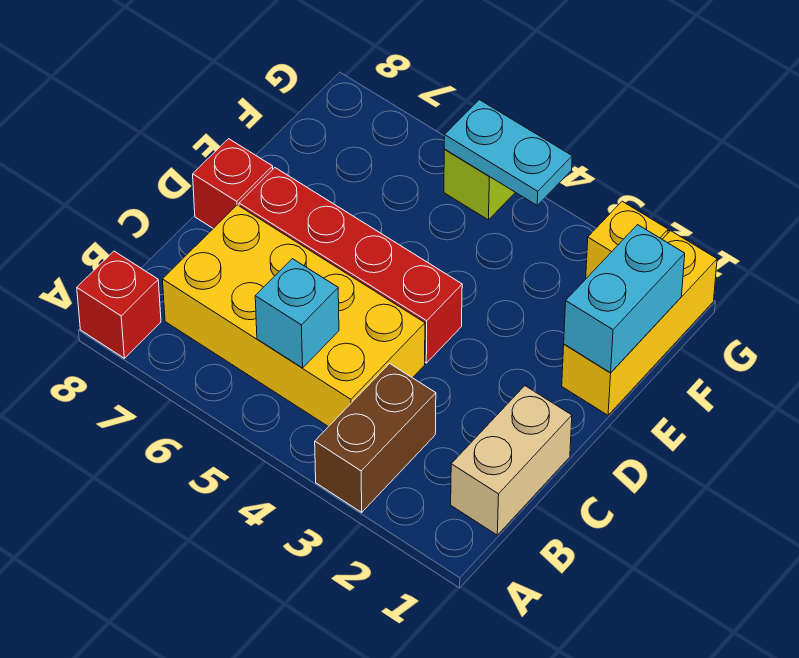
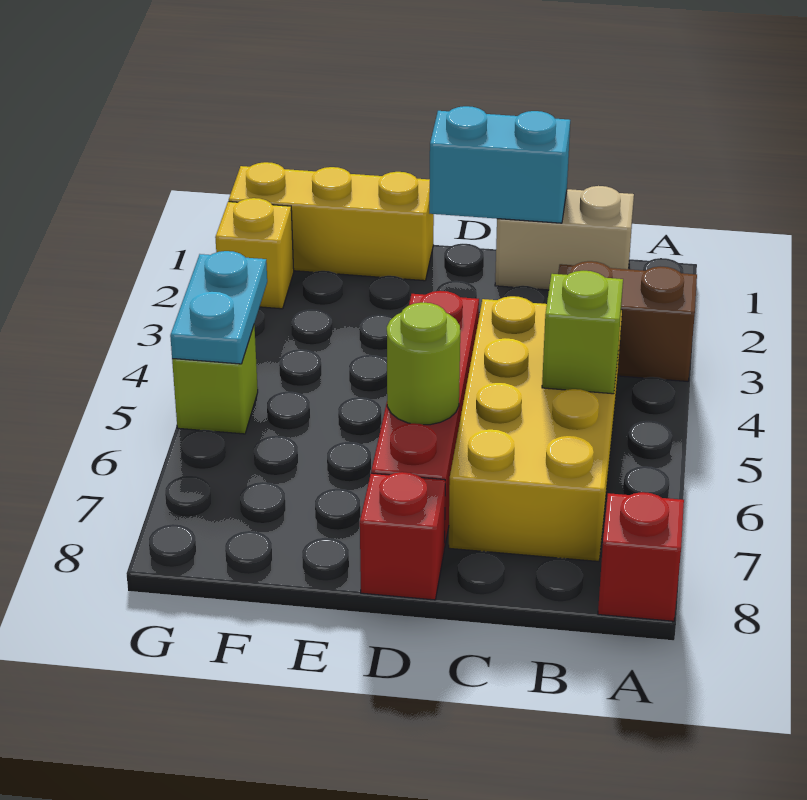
cyan brick B5 level 2 -> lime brick B5 level 2
none -> lime round brick D6 level 2
cyan brick E1:F1 level 2 -> cyan brick C1:D1 level 2

